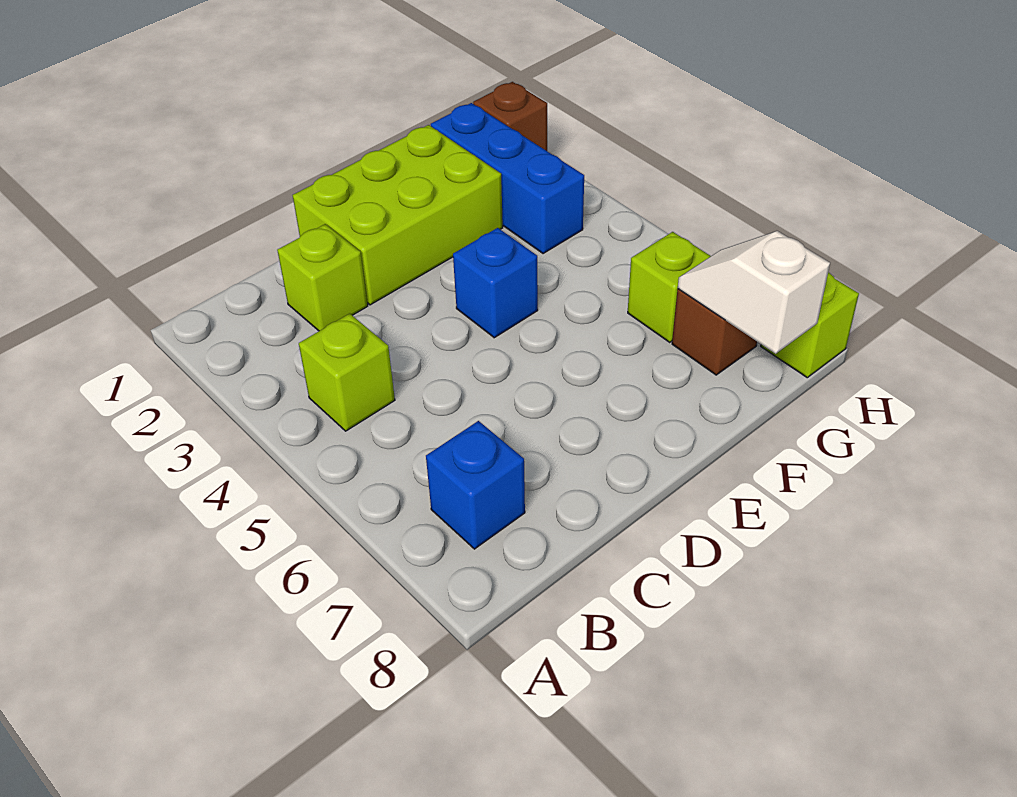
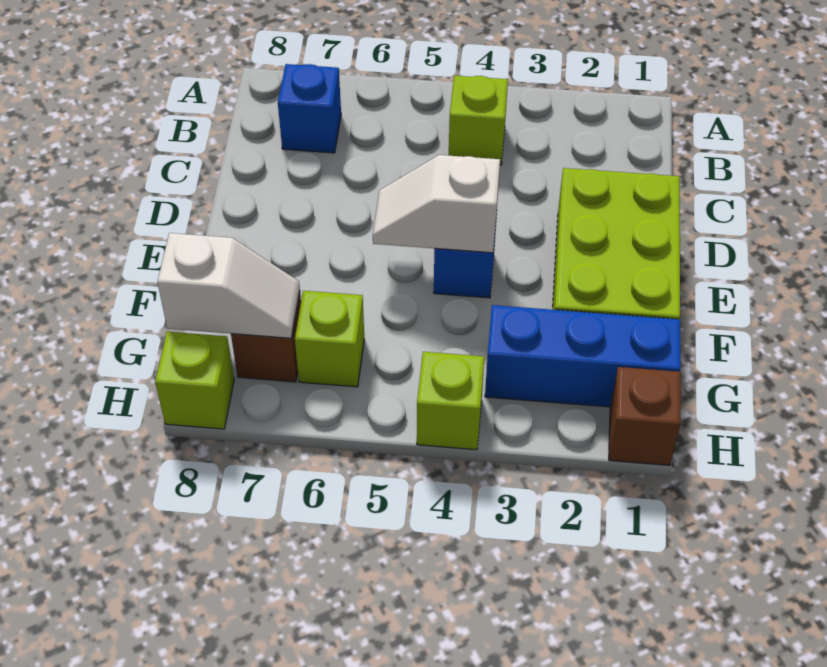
lime brick C2 level 1 -> lime brick H4 level 1
none -> white slope E4:E5 level 2 top 4

